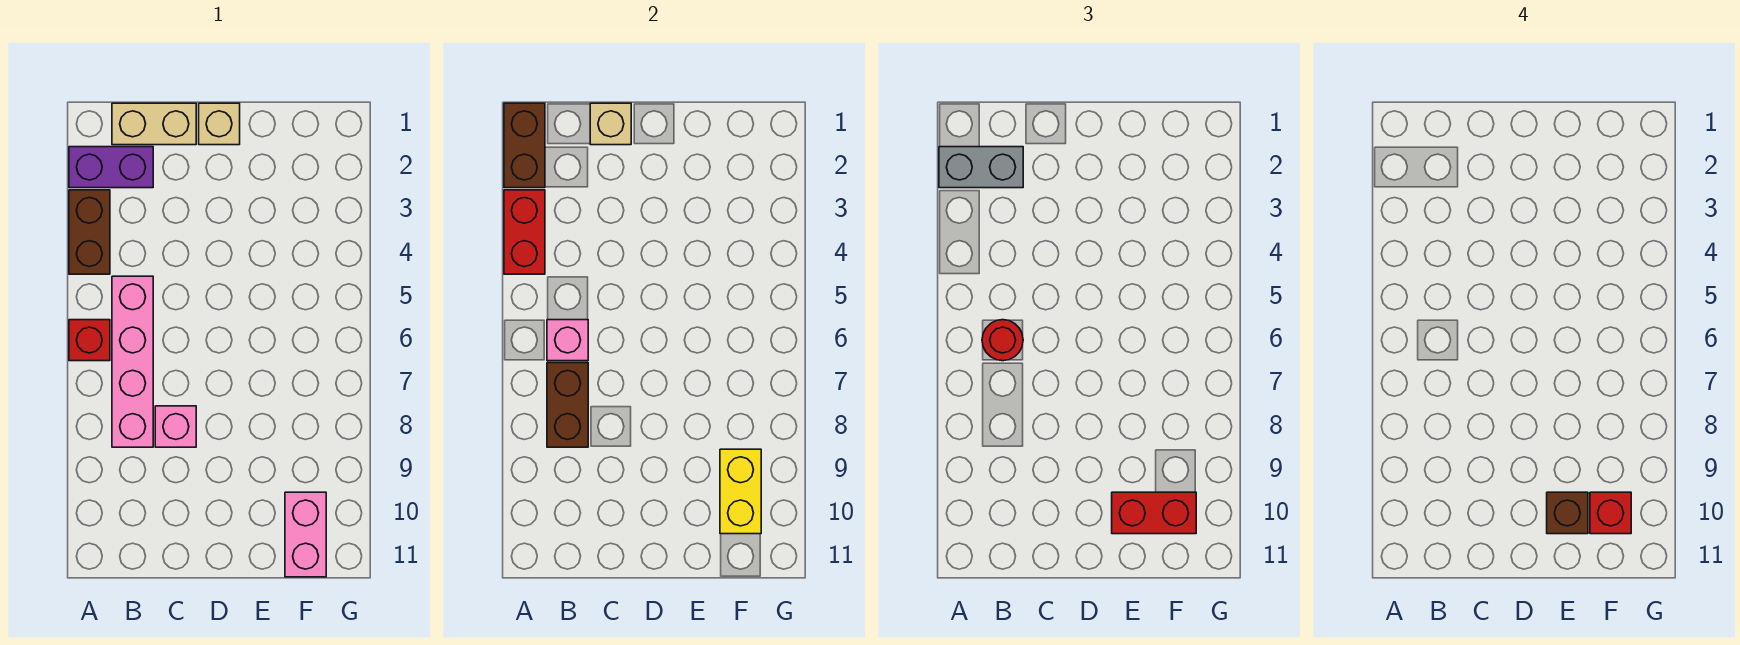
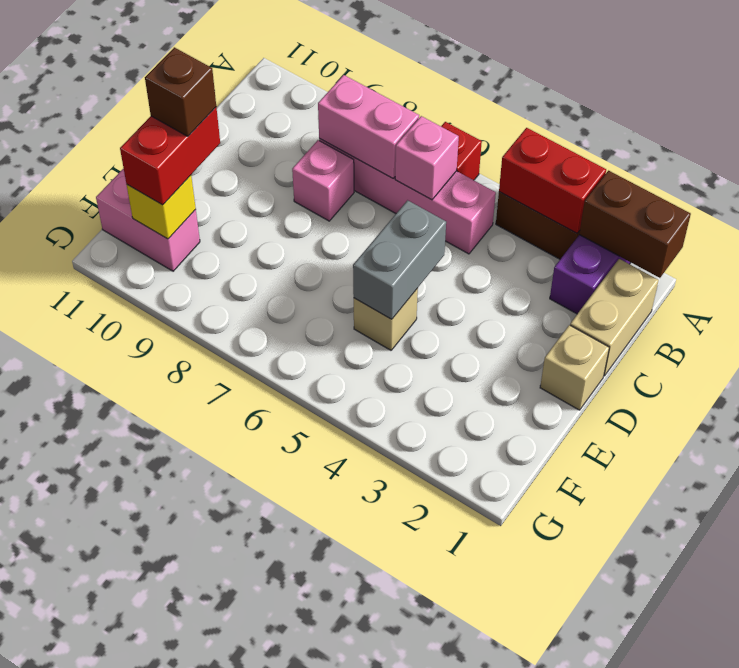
grey brick A2:B2 level 3 -> grey brick D5:E5 level 2
red round brick B6 level 3 -> none
brown brick B7:B8 level 2 -> pink brick B7:B8 level 2
tan brick C1 level 2 -> tan brick E5 level 1
yellow brick F9:F10 level 2 -> yellow brick F10 level 2
red brick F10 level 4 -> none

